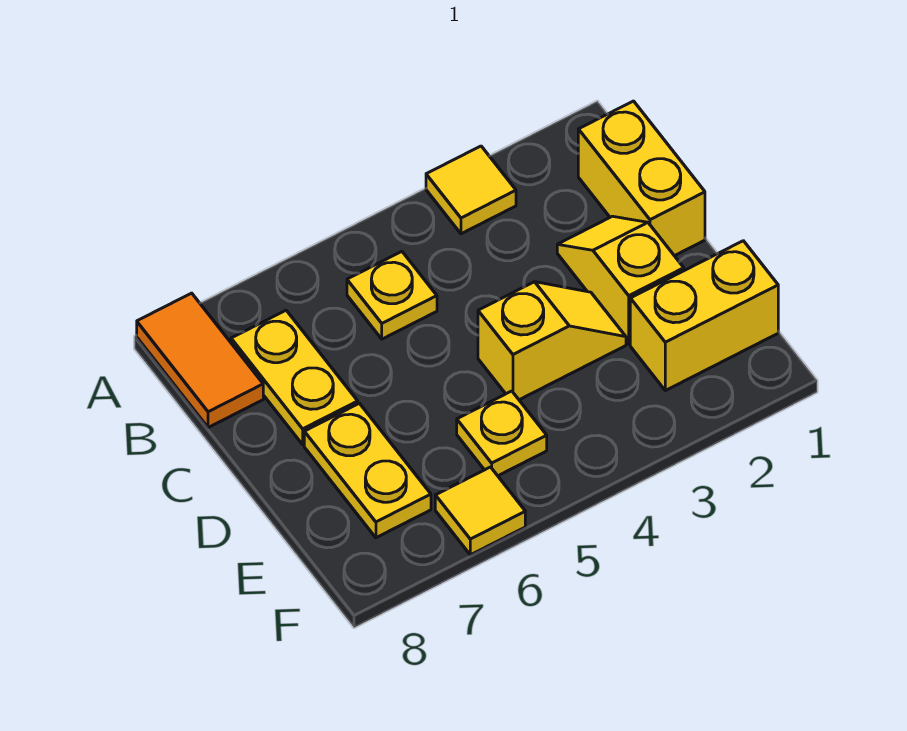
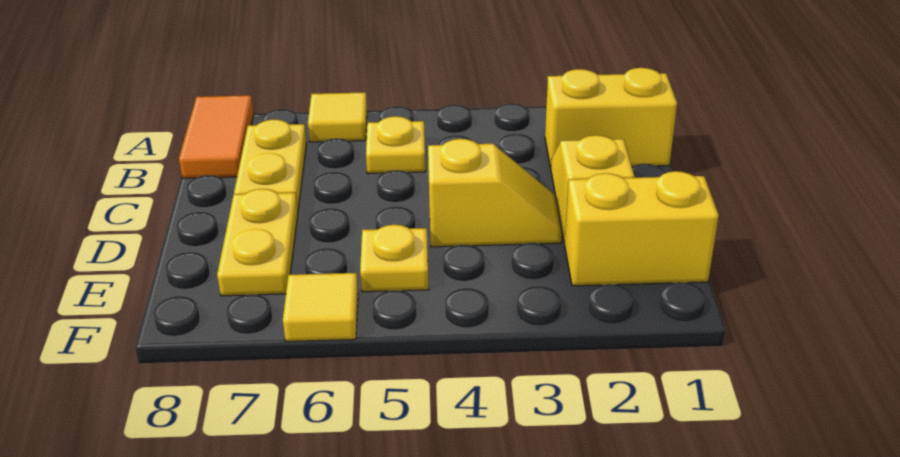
yellow tile A3 level 1 -> yellow tile A6 level 1
yellow brick B1:C1 level 1 -> yellow brick B1:B2 level 1

